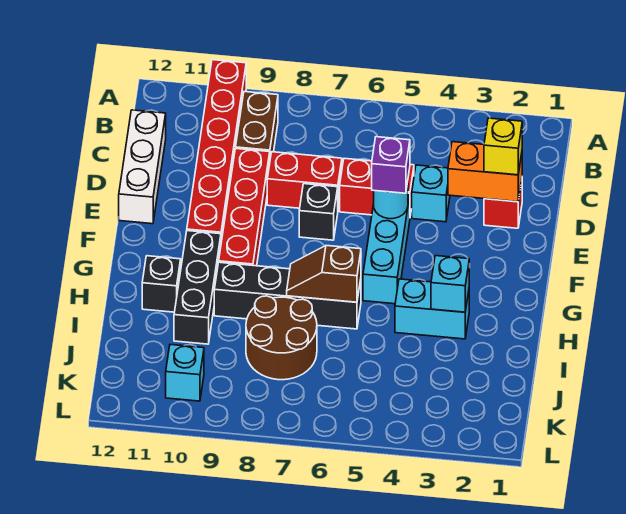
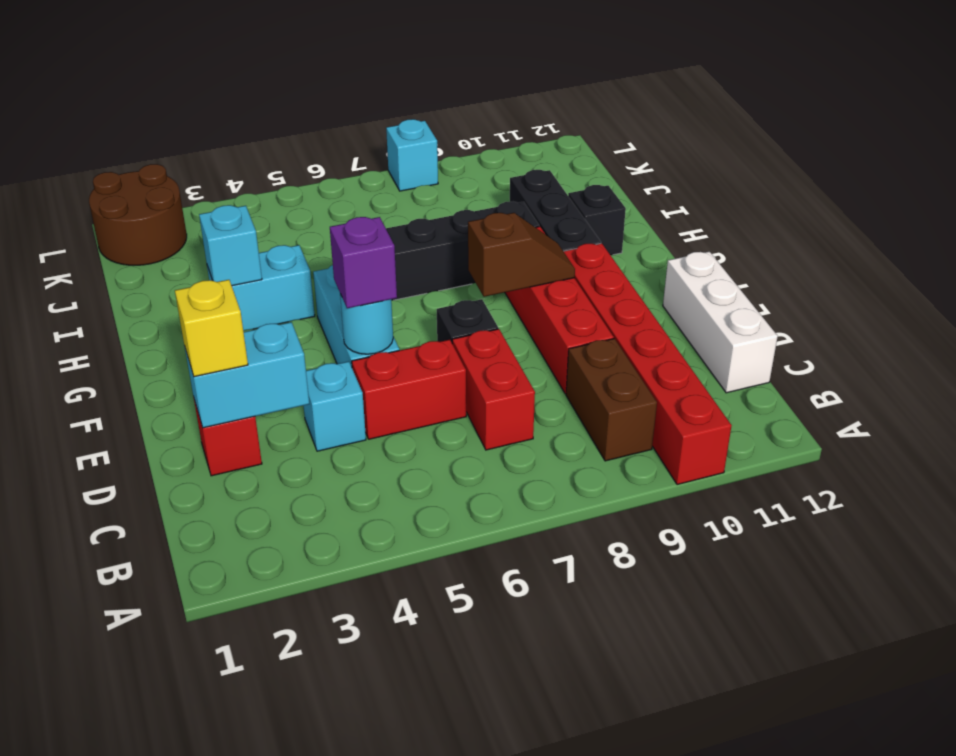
orange brick D2:D3 level 2 -> cyan brick D2:D3 level 2
red brick D7:D8 level 1 -> red brick C7:D7 level 1
brown slope H6:H7 level 2 top 6 -> brown slope F8:F9 level 2 top 8
brown round brick I7:J8 level 1 -> brown round brick K1:L2 level 1
cyan brick K10 level 1 -> cyan brick L8 level 1

